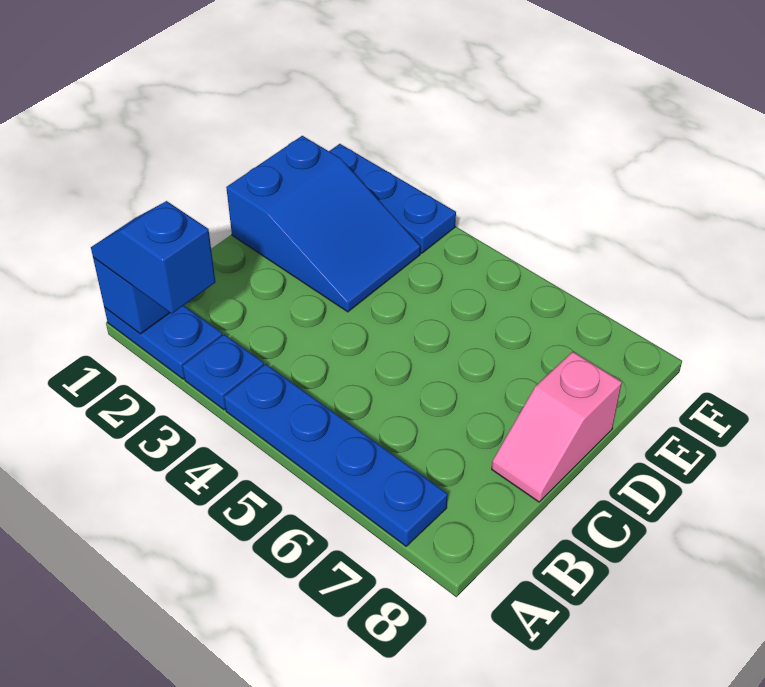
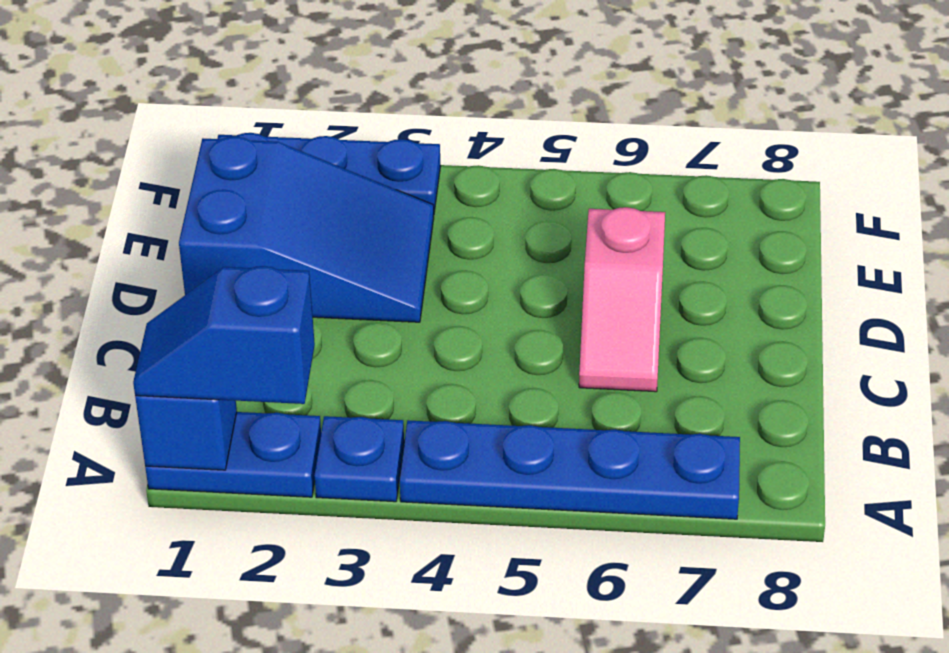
pink slope C8:D8 level 1 top D -> pink slope C6:D6 level 1 top D

